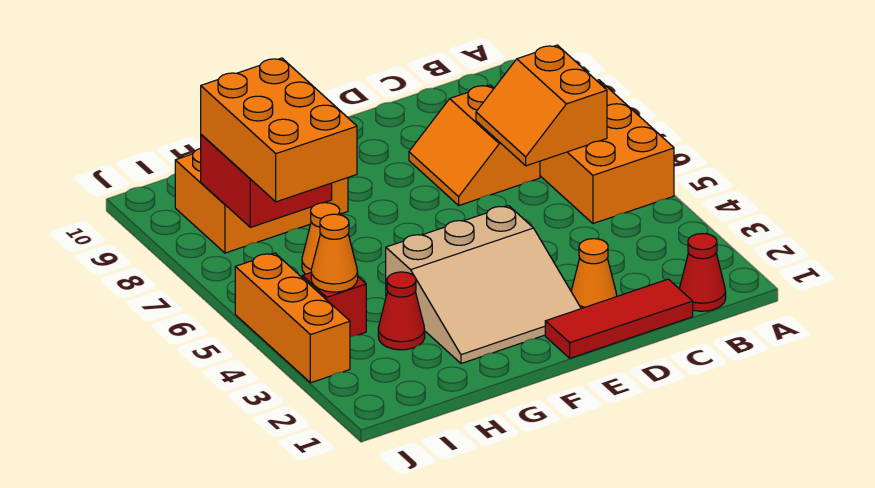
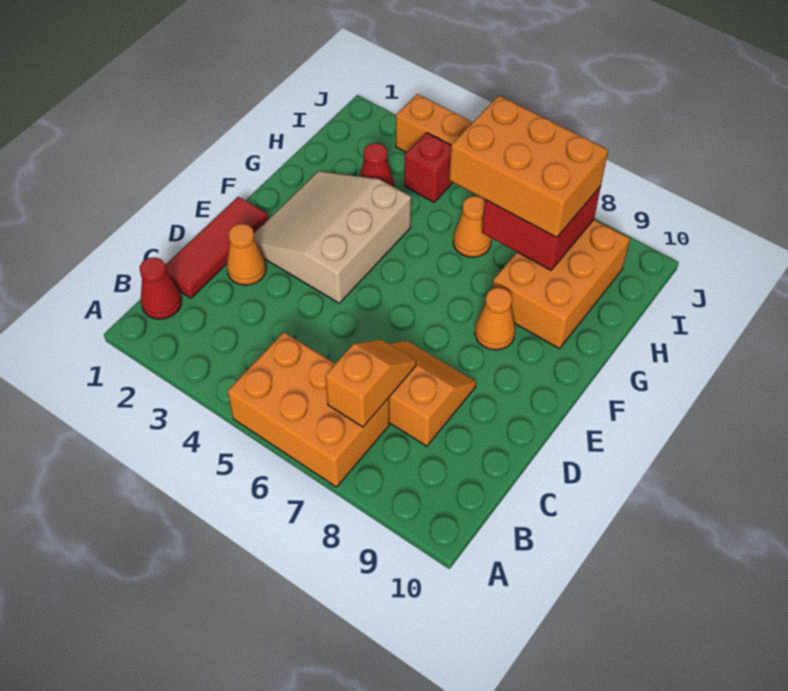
orange slope B6:C7 level 2 top B -> orange slope B7:C7 level 2 top B
orange cone I4 level 2 -> orange cone F8 level 1

